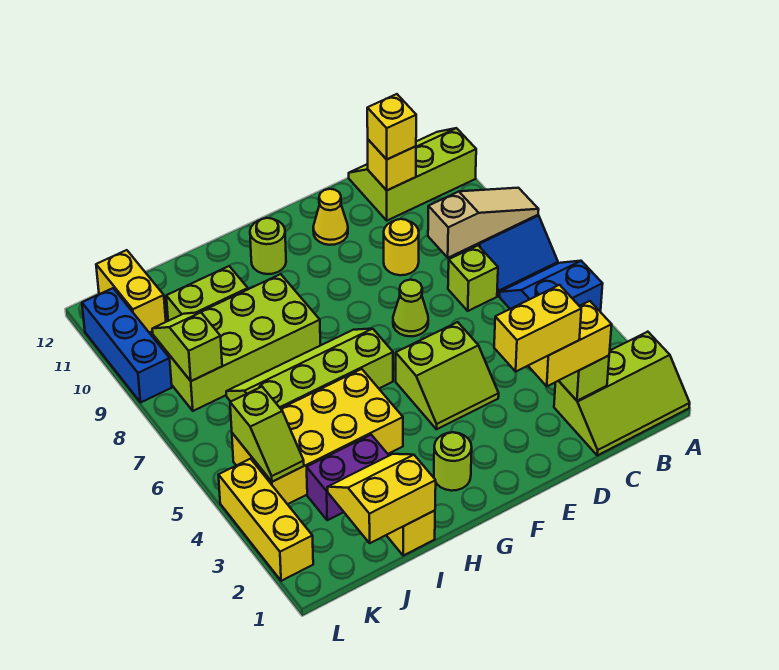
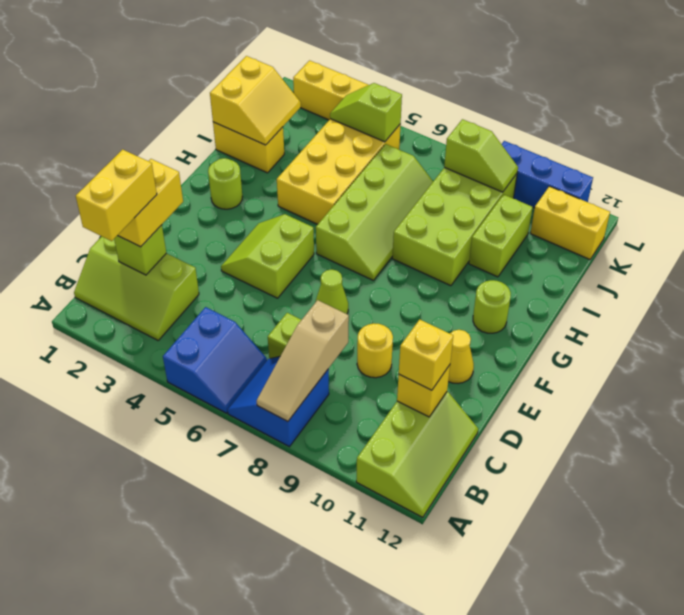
lime slope A1:C2 level 1 top 2 -> lime slope B1:C3 level 1 top C
yellow brick D2:E2 level 4 -> yellow brick B2:C2 level 4
purple brick I3:J3 level 1 -> none

